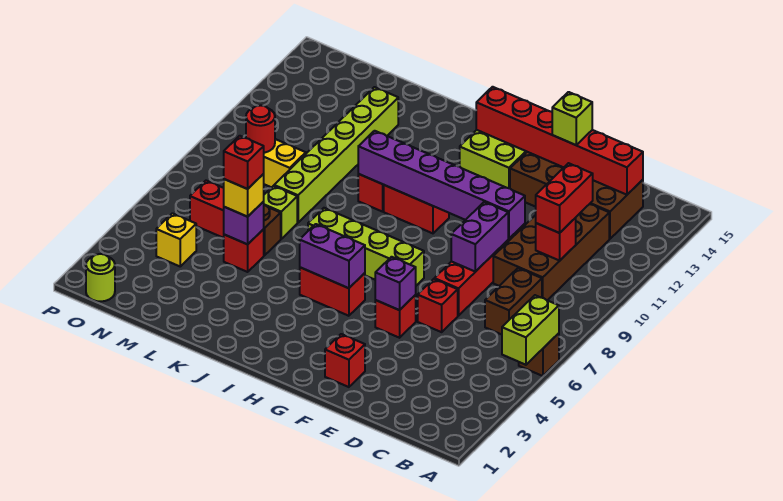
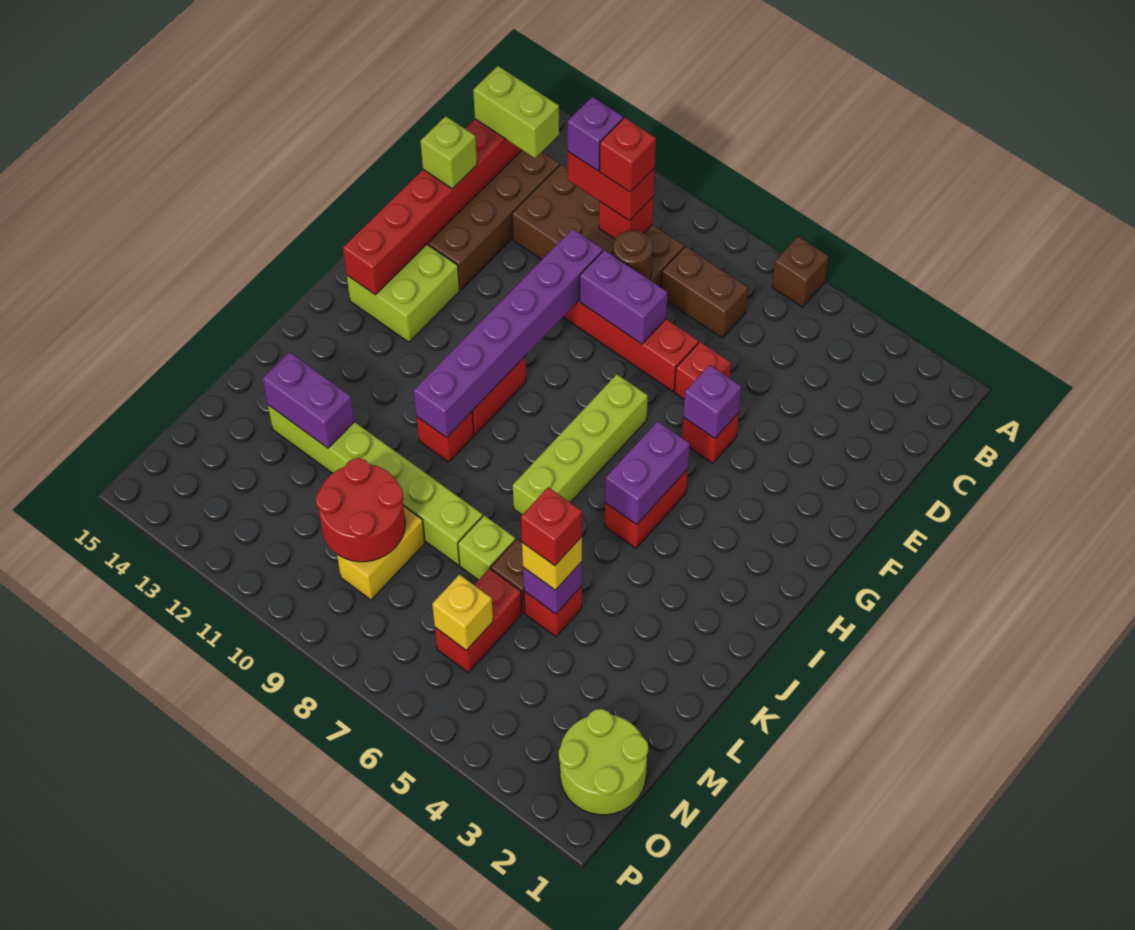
lime brick A5:A6 level 2 -> lime brick C13:C14 level 3
none -> purple brick C11 level 4
none -> brown round brick D9 level 2
red brick F2 level 1 -> red brick C10 level 4
none -> purple brick L12:L13 level 2
yellow brick N4 level 1 -> yellow brick N6 level 2
red round brick N9 level 2 -> red round brick M9:N10 level 2
lime round brick O1 level 1 -> lime round brick N1:O2 level 1

